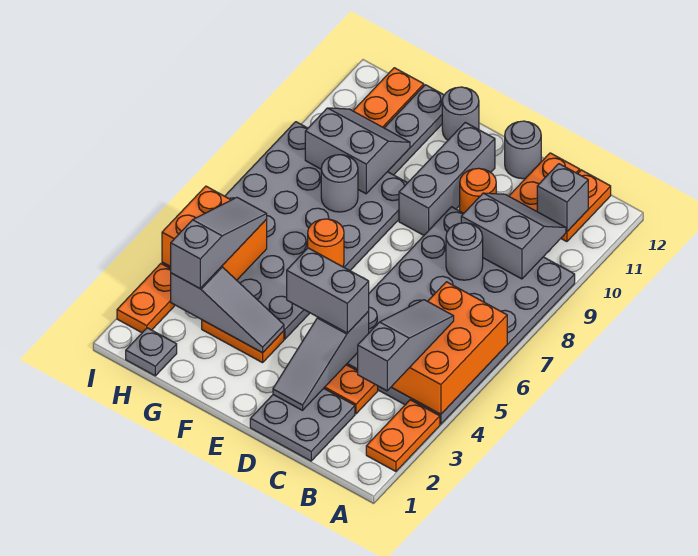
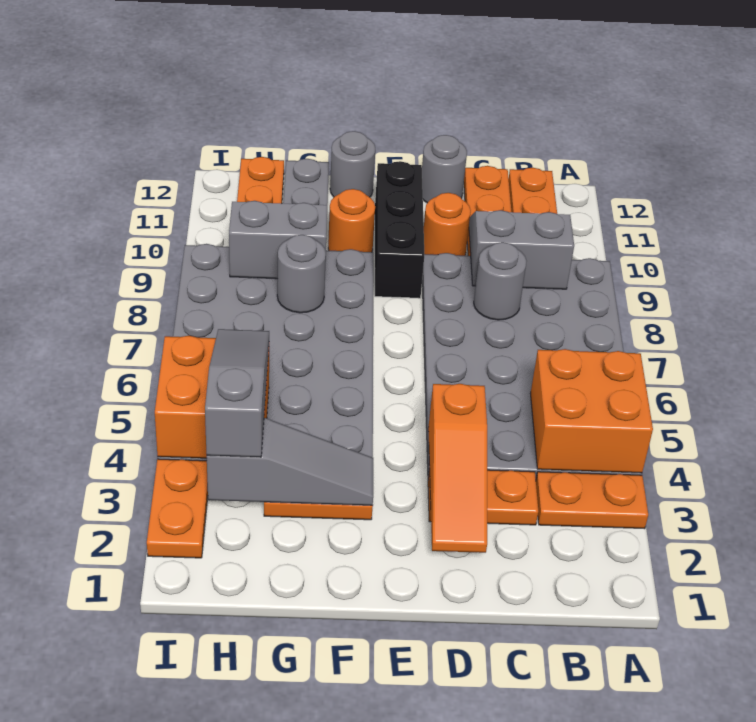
orange plate A2:A3 level 1 -> orange plate A3:B3 level 1
orange brick A4:B6 level 2 -> orange brick A4:B5 level 2
grey slope B3:B5 level 3 top 3 -> none
grey brick B11 level 2 -> none
grey plate C1:D2 level 1 -> none
grey slope D2:D4 level 2 top 4 -> orange slope D2:D4 level 2 top 4
grey brick D4:E4 level 3 -> none
grey brick E9:E11 level 1 -> black brick E9:E11 level 1
orange round brick F6 level 2 -> orange round brick F10 level 1
grey plate H1 level 1 -> none

